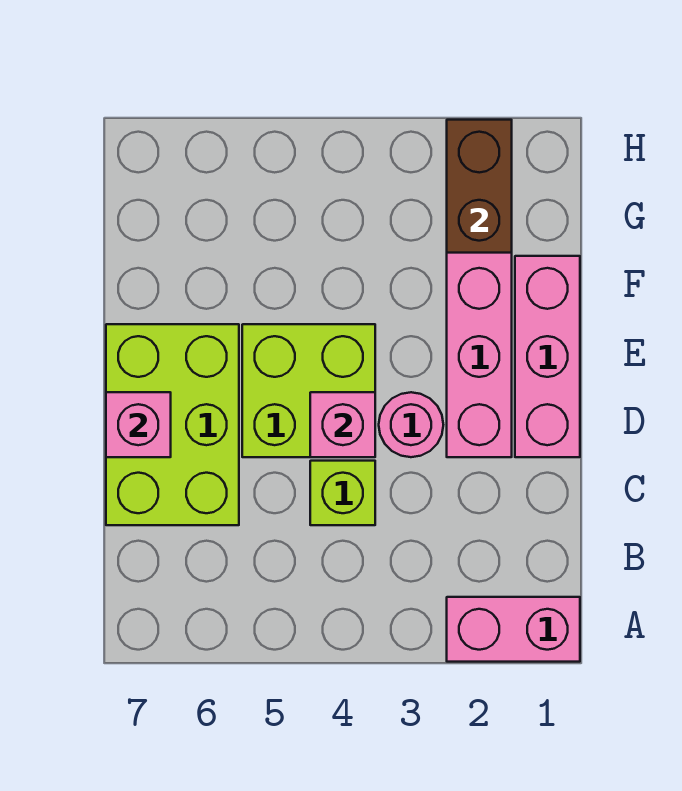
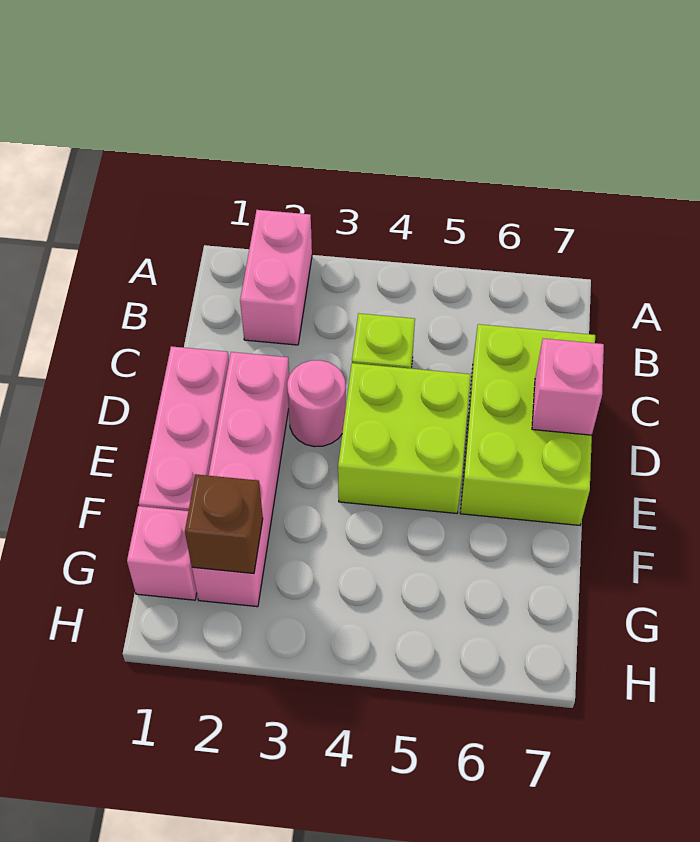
pink brick A1:A2 level 1 -> pink brick A2:B2 level 1
pink brick D4 level 2 -> pink brick G1 level 1
brown brick G2:H2 level 2 -> brown brick G2 level 2

